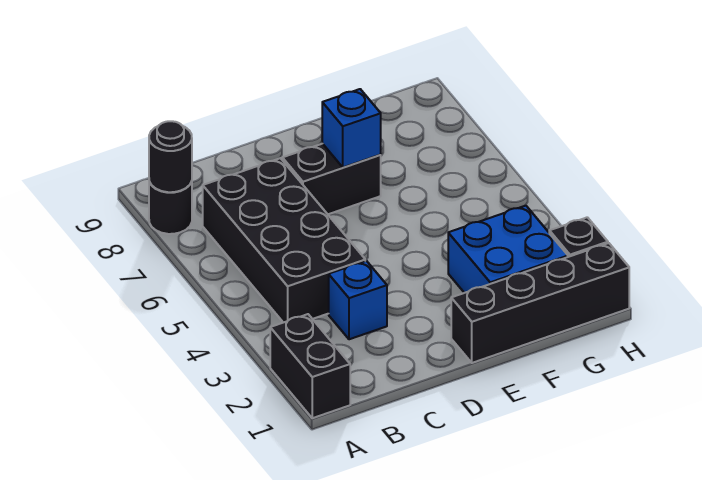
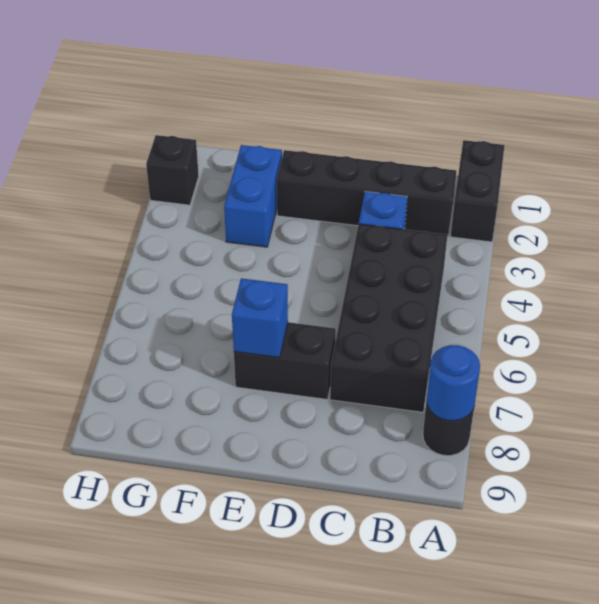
black round brick A8 level 2 -> blue round brick A8 level 2
black brick E1:H1 level 1 -> black brick B2:E2 level 1
blue brick F2:G3 level 1 -> blue brick F2:F3 level 1

